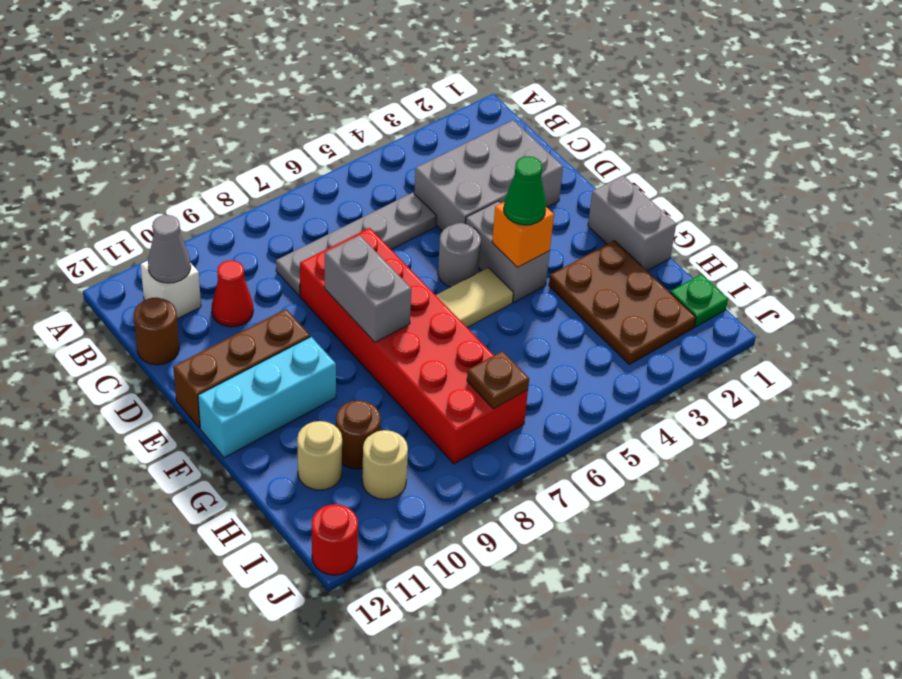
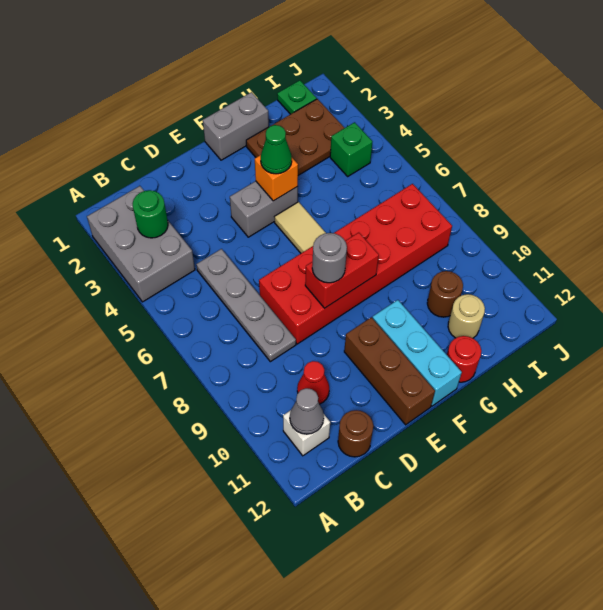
none -> green round brick B3 level 2
grey brick C2:D4 level 1 -> grey brick A2:B4 level 1
grey round brick E5 level 1 -> grey round brick E8 level 3
grey brick E8:F8 level 2 -> red brick E8:F8 level 2
none -> green brick I4 level 1
brown plate I7 level 2 -> none
tan round brick I10 level 1 -> none
red round brick J12 level 1 -> red round brick G12 level 1

